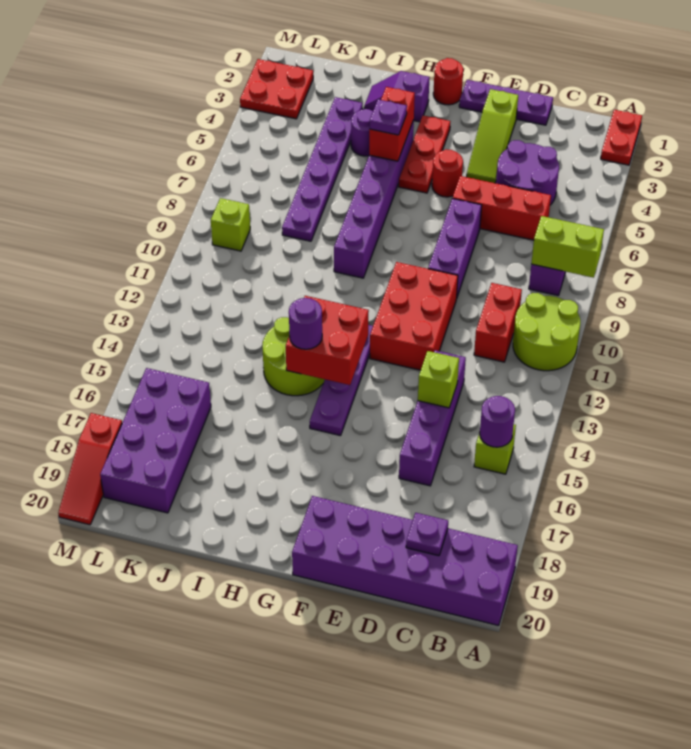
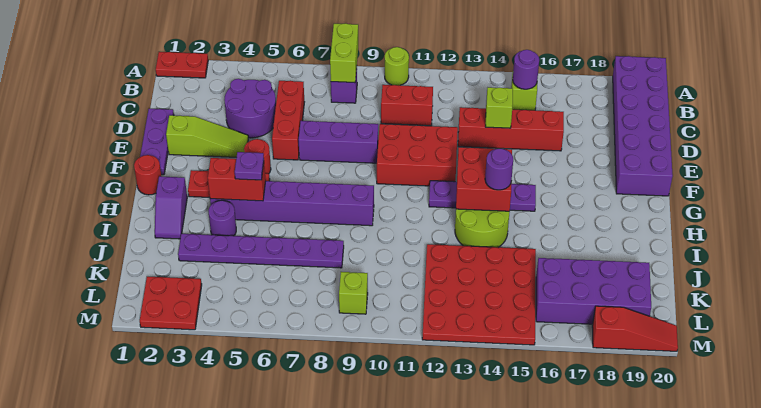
lime round brick A10:B11 level 1 -> lime round brick A10 level 1
purple plate C19 level 2 -> none
purple brick D13:D16 level 1 -> red brick D13:D16 level 1
none -> red plate J12:M15 level 1

